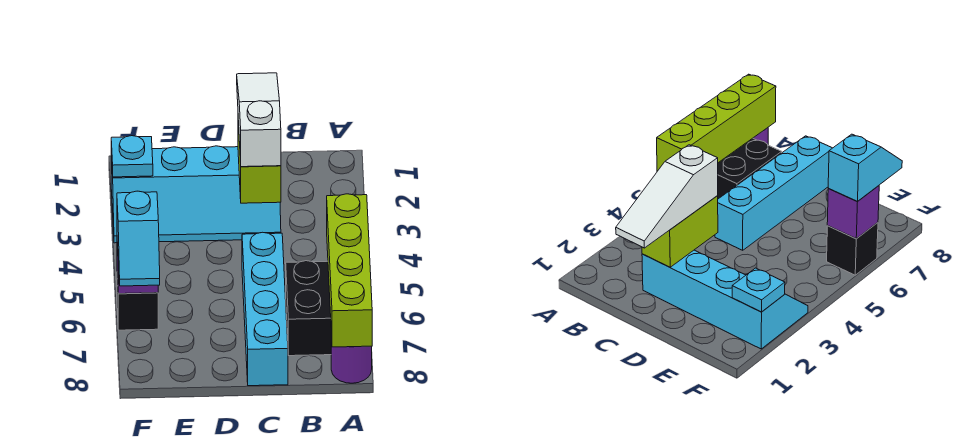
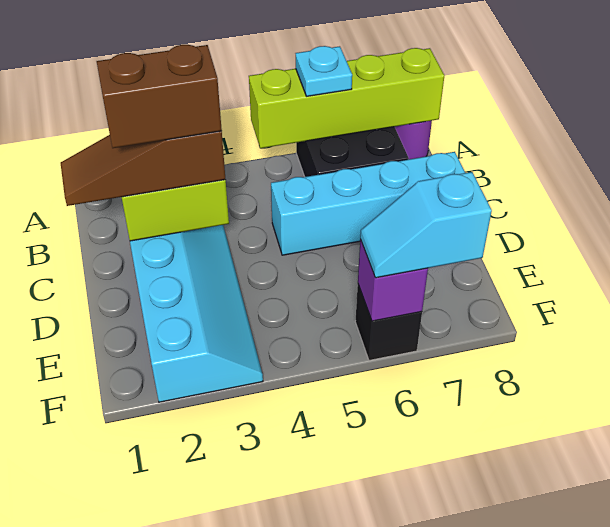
white slope C1:C3 level 3 top 3 -> brown slope C1:C3 level 3 top 3
none -> brown brick C2:C3 level 4
cyan plate F2 level 2 -> cyan plate A6 level 3
cyan slope F6:F7 level 3 top 6 -> cyan slope F6:F7 level 3 top 7

